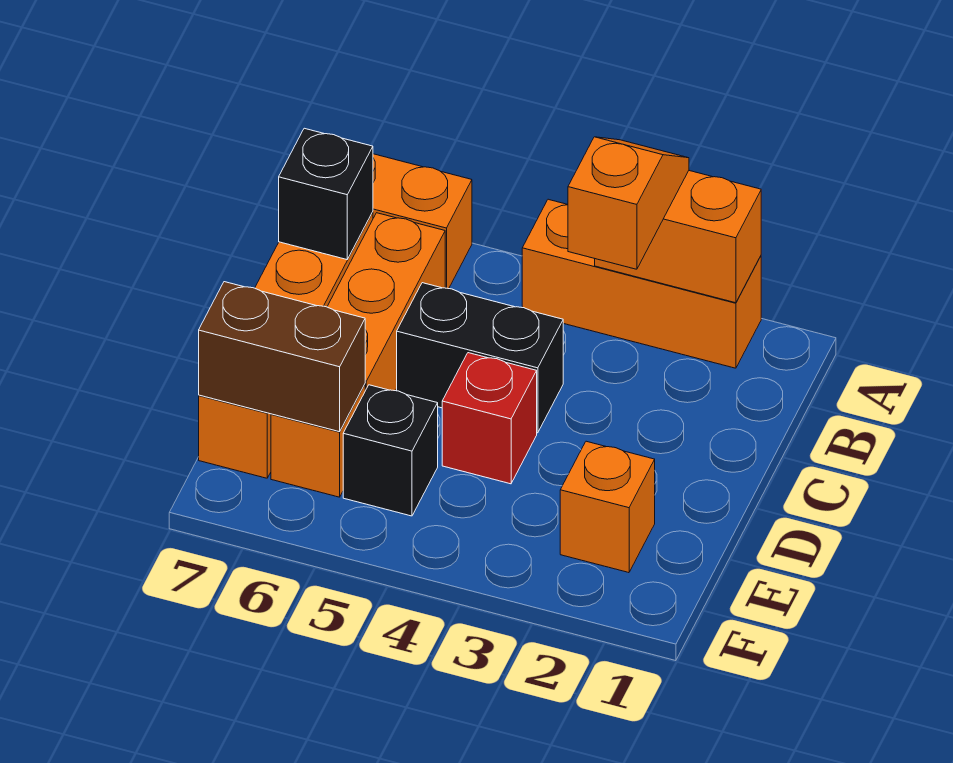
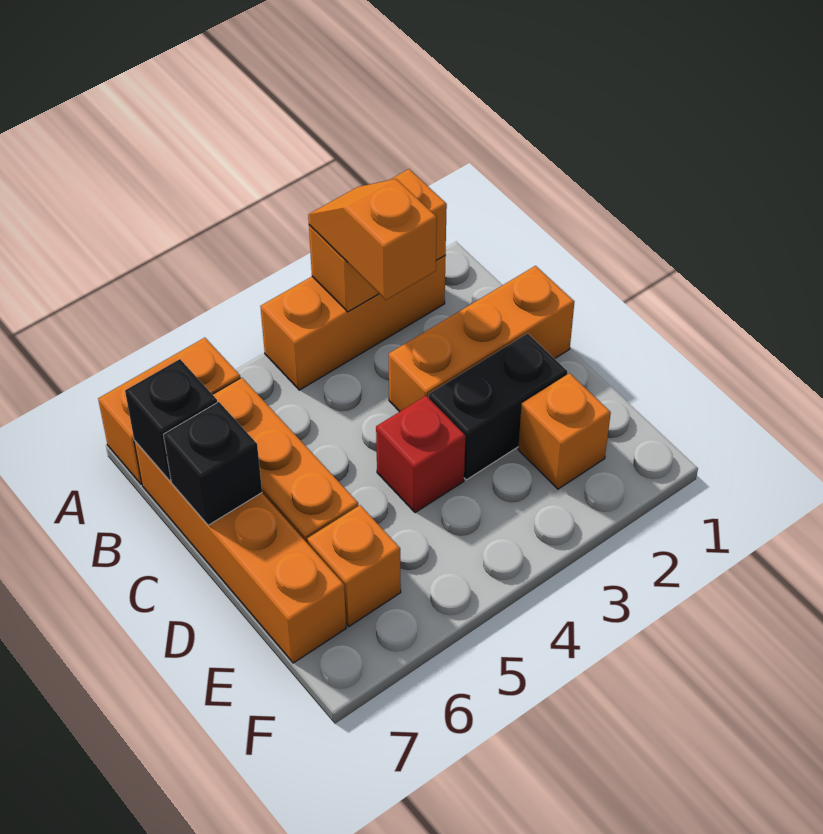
none -> orange brick C1:C3 level 1
black brick C4:C5 level 1 -> black brick D2:D3 level 1
black brick E5 level 1 -> black brick C7 level 2
brown brick E6:E7 level 2 -> none

